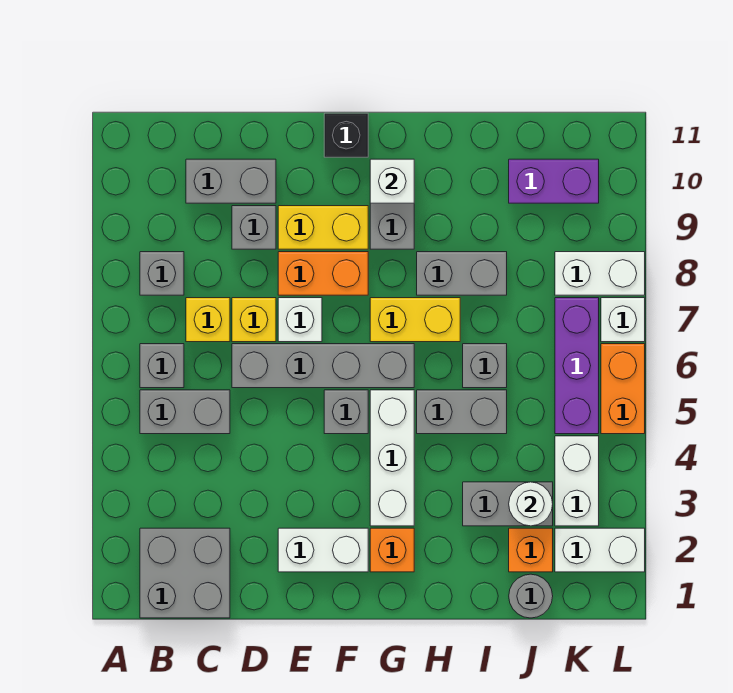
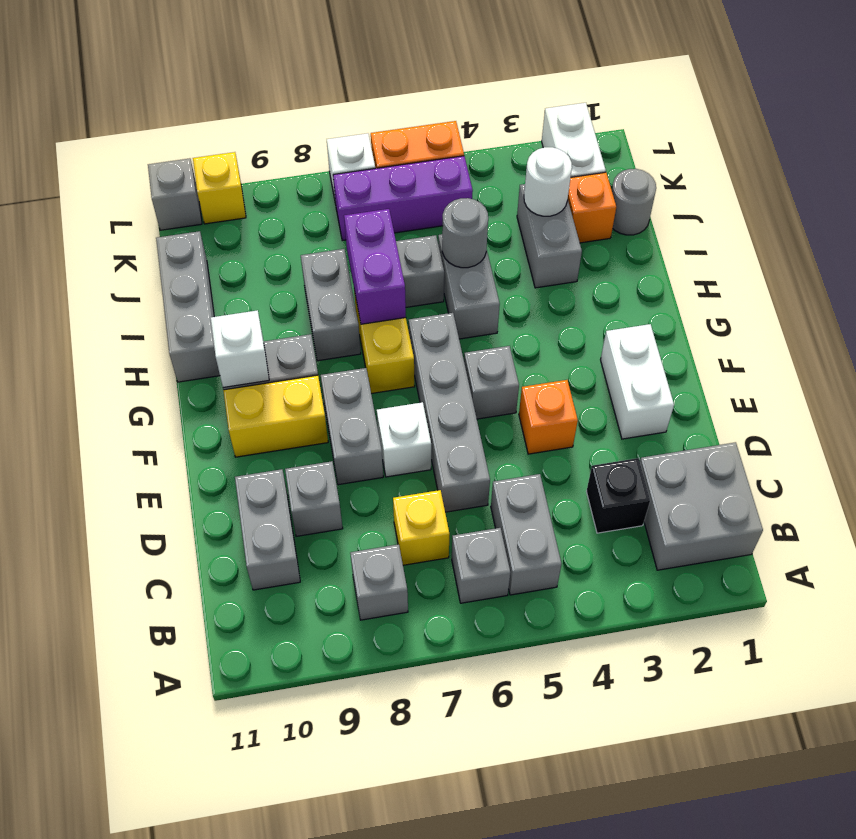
yellow brick D7 level 1 -> yellow brick L10 level 1
orange brick E8:F8 level 1 -> grey brick E8:F8 level 1
yellow brick E9:F9 level 1 -> yellow brick F9:F10 level 1
black brick F11 level 1 -> black brick C3 level 1
orange brick G2 level 1 -> orange brick E4 level 1
white brick G3:G5 level 1 -> none
none -> grey brick H11:J11 level 1
none -> grey round brick I5 level 2
purple brick J10:K10 level 1 -> purple brick H7:I7 level 2
white brick K3:K4 level 1 -> none
white brick K8:L8 level 1 -> none
none -> grey brick L11 level 1

